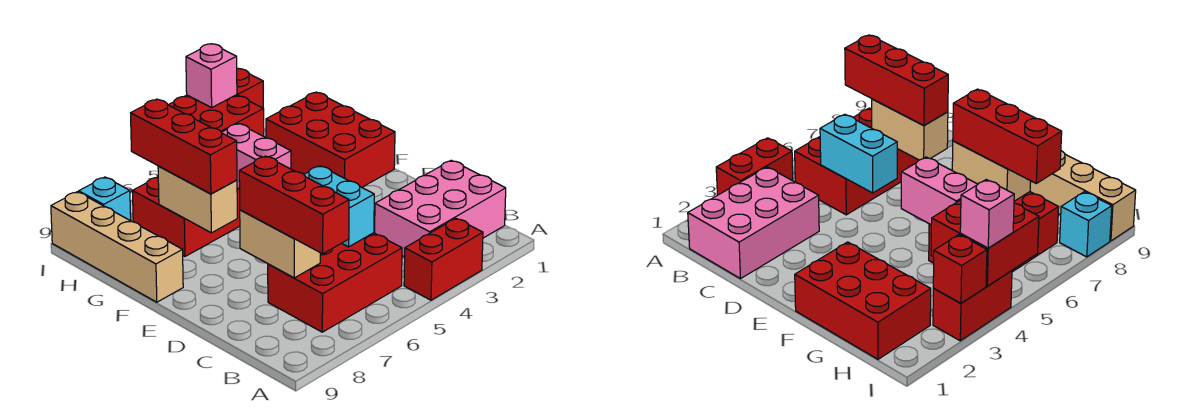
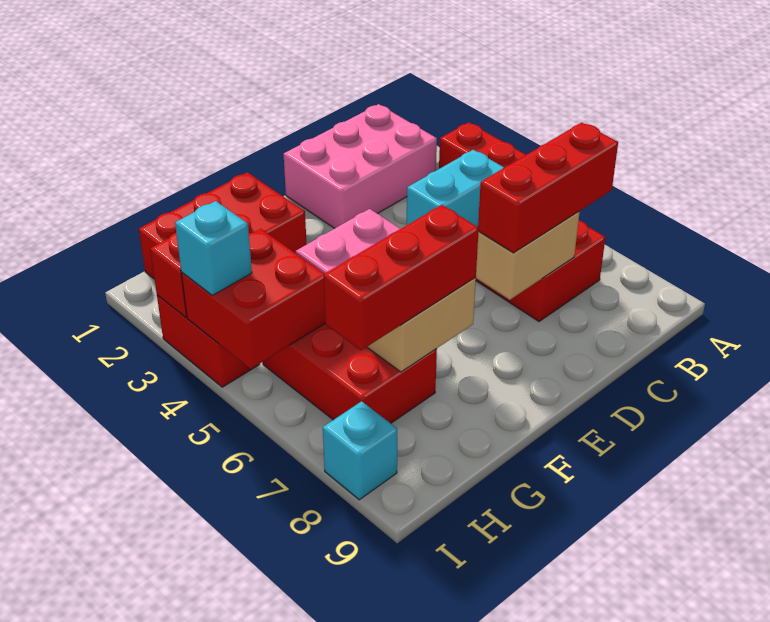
pink brick B1:C3 level 1 -> pink brick B1:D2 level 1
tan brick F9:I9 level 1 -> none
pink brick I4 level 3 -> cyan brick I4 level 3

